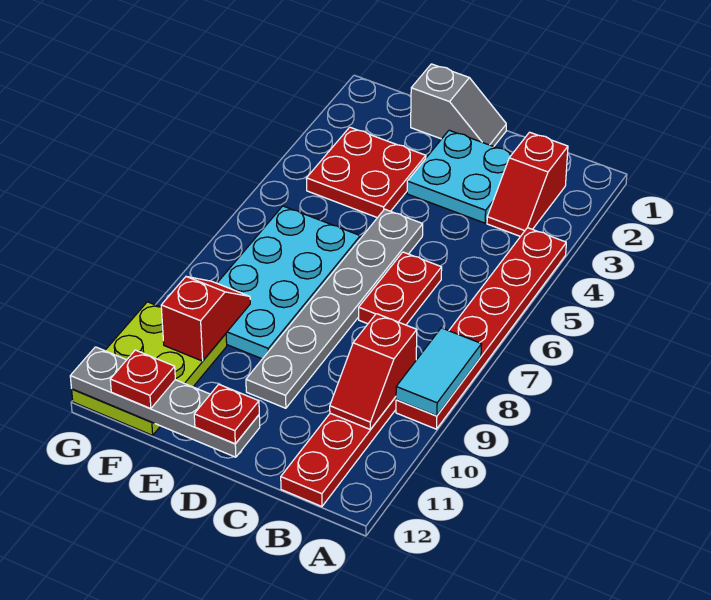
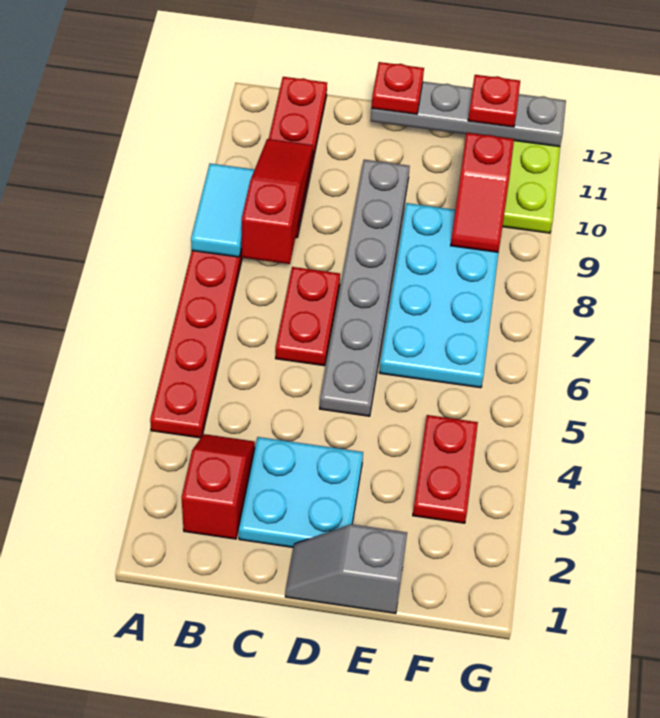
red slope B9:B10 level 2 top 9 -> red slope B8:B10 level 2 top 8
red plate E3:F4 level 1 -> red plate F3:F4 level 1

